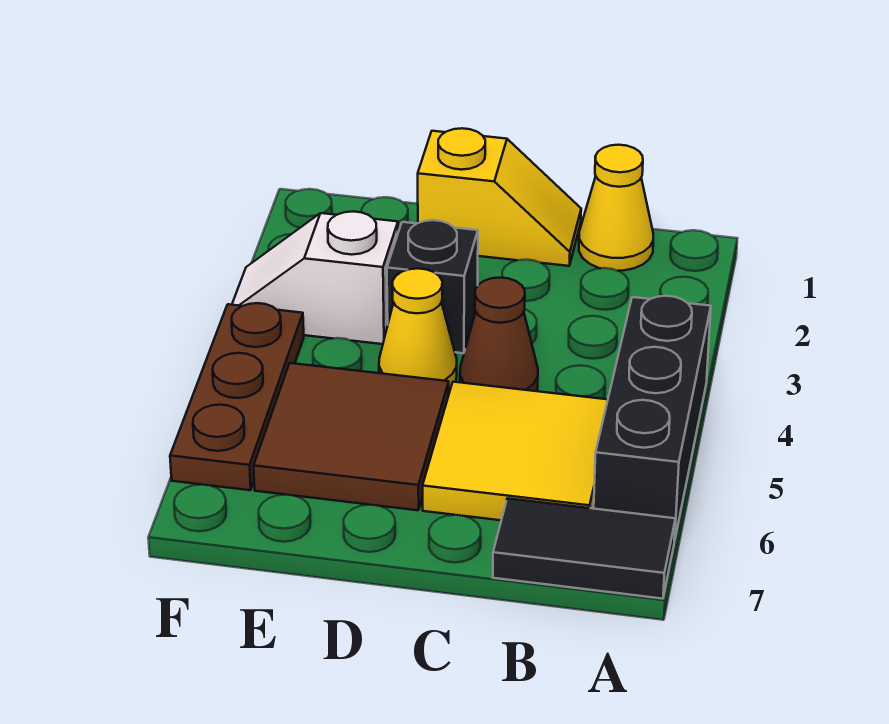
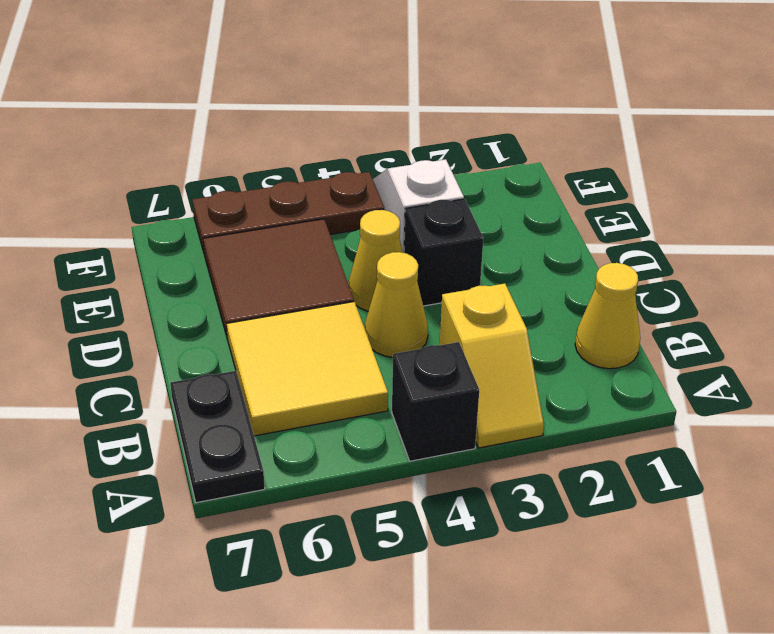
black brick A4:A6 level 1 -> black brick A4 level 1
black tile A7:B7 level 1 -> black plate A7:B7 level 1
yellow slope C1:D1 level 1 top D -> yellow slope A3:B3 level 1 top B
brown cone C4 level 1 -> yellow cone C4 level 1

